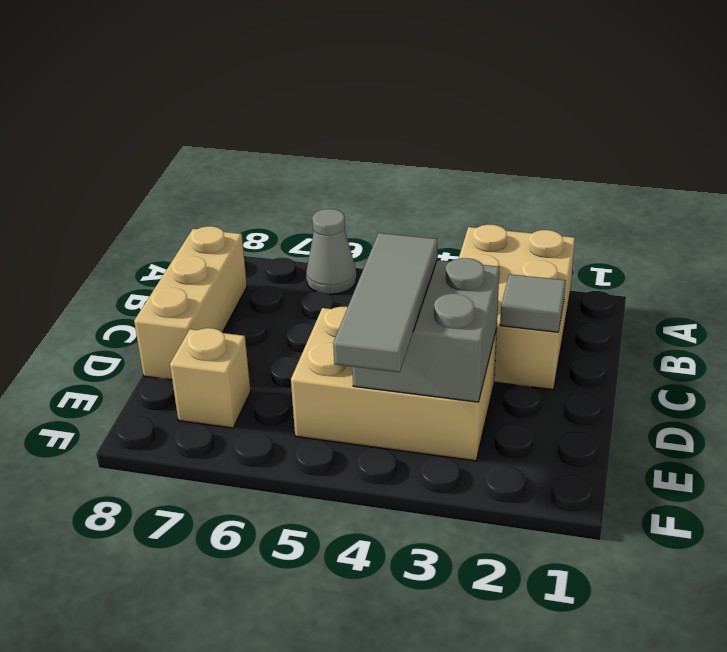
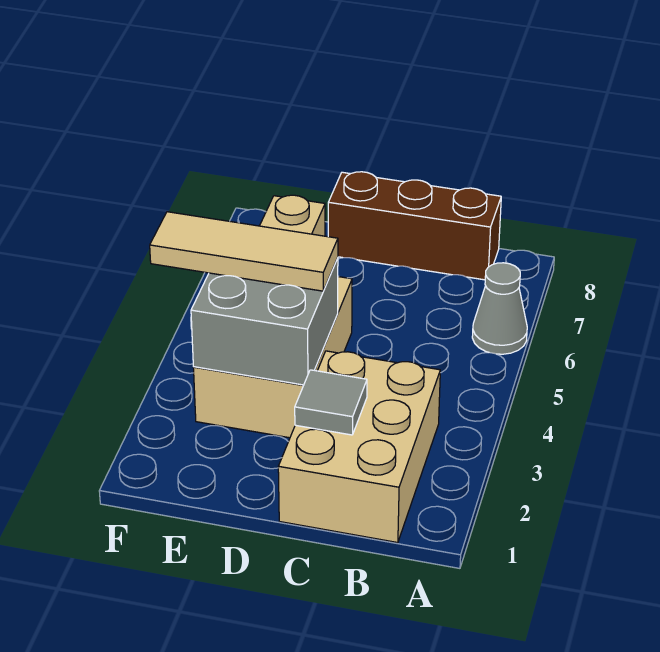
tan brick A2:C3 level 1 -> tan brick B1:C3 level 1
tan brick B8:D8 level 1 -> brown brick B8:D8 level 1
grey tile D4:F4 level 3 -> tan tile D4:F4 level 3

